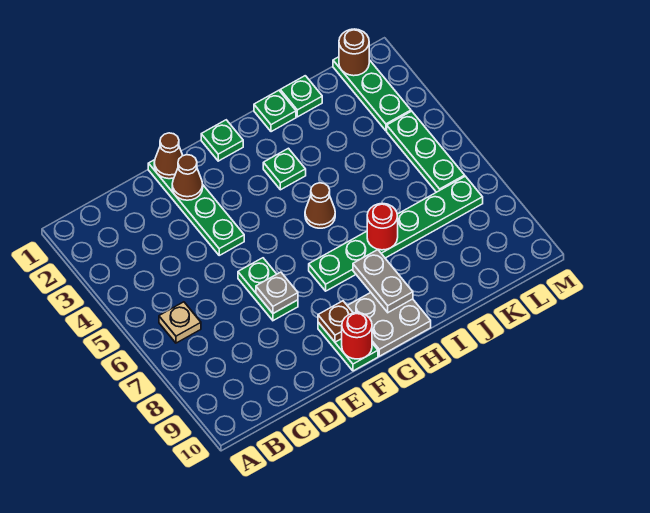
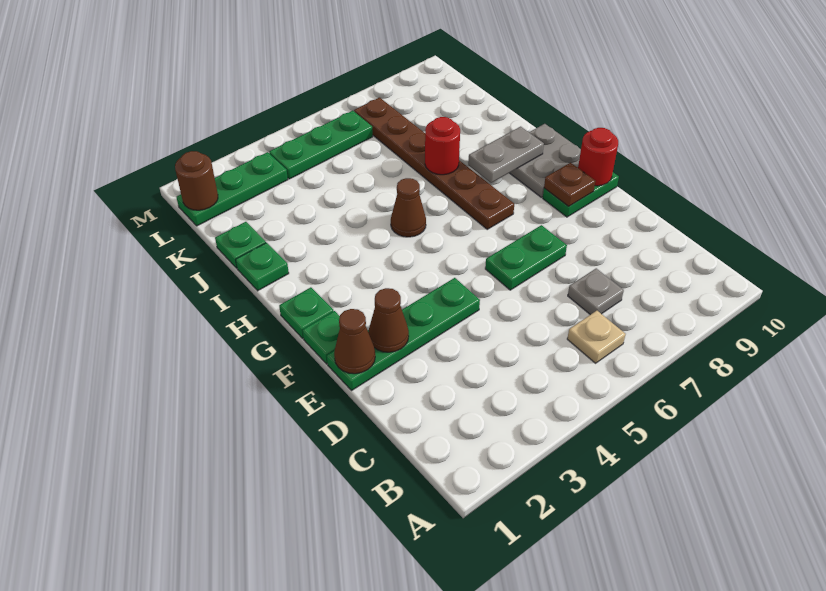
grey plate E7 level 2 -> grey plate C7 level 1
green plate G7:L7 level 1 -> brown plate G7:L7 level 1
green plate H3 level 1 -> green plate F1 level 1

